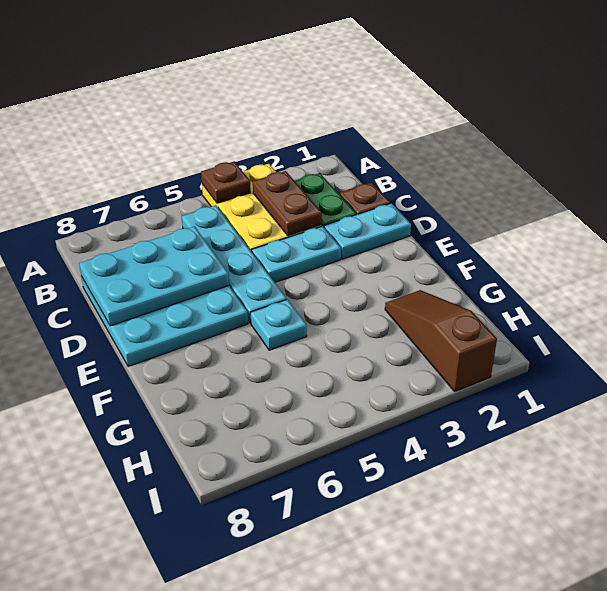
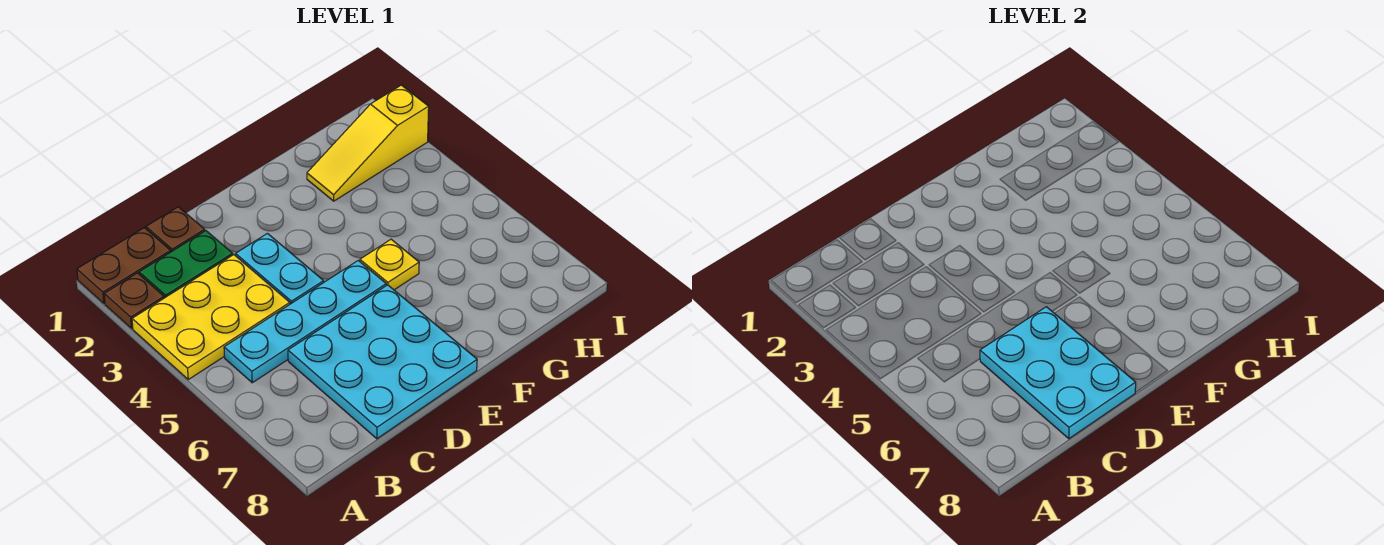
brown plate A4 level 2 -> brown plate A2 level 1
brown plate B3:C3 level 2 -> brown plate A1:B1 level 1
cyan plate D1:D2 level 1 -> none
cyan plate F5 level 1 -> yellow plate F5 level 1
brown slope G2:I2 level 1 top I -> yellow slope G2:I2 level 1 top I

